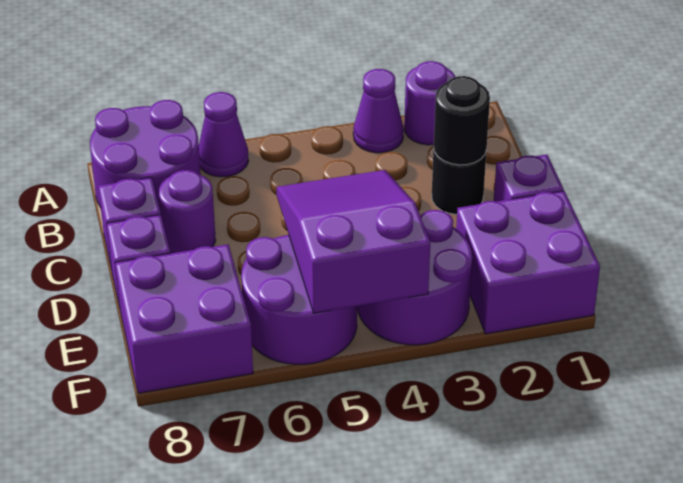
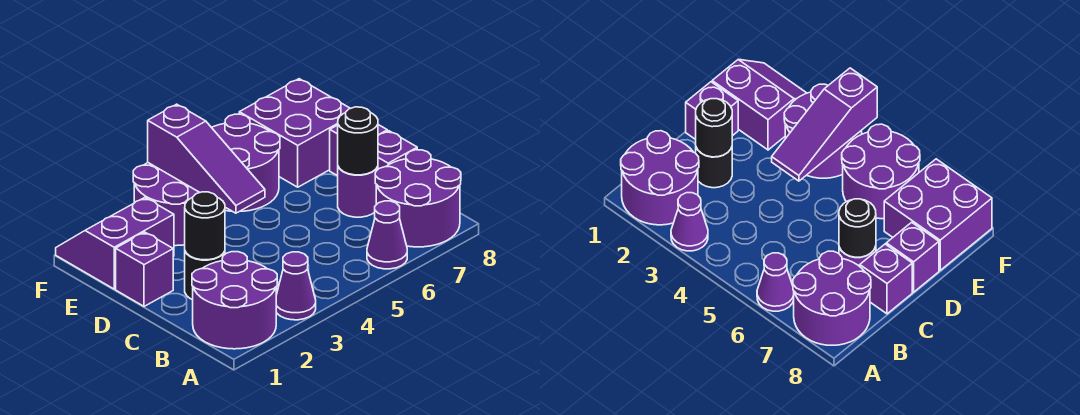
purple round brick A2 level 1 -> purple round brick A1:B2 level 1
none -> black round brick C7 level 2
purple slope D4:F5 level 2 top F -> purple slope D4:F4 level 2 top F
purple brick E1:F2 level 1 -> purple slope E1:F2 level 1 top E

